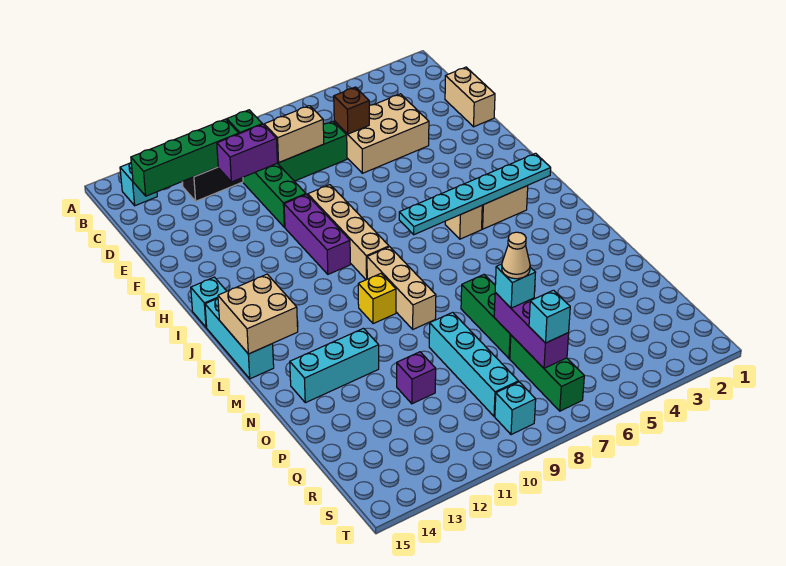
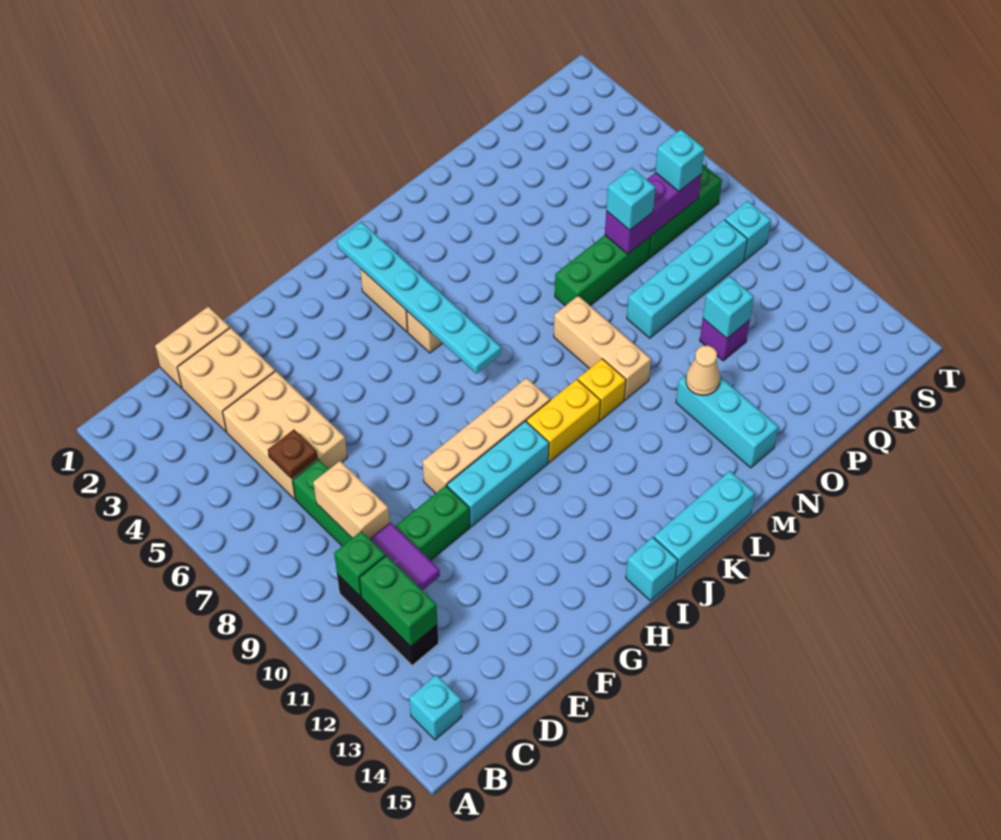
green brick C11:C14 level 2 -> green brick C11:C12 level 2
brown brick D6 level 2 -> brown plate D6 level 2
purple brick D10:D11 level 2 -> purple tile D10:D11 level 2
purple brick G10:I10 level 1 -> cyan brick G10:I10 level 1
none -> yellow brick J10:K10 level 1
tan brick K9:M9 level 1 -> tan brick M8:M10 level 1
tan brick K14:L15 level 2 -> tan brick D2:E3 level 1
tan cone P7 level 4 -> tan cone N12 level 2
none -> cyan brick P11 level 2

